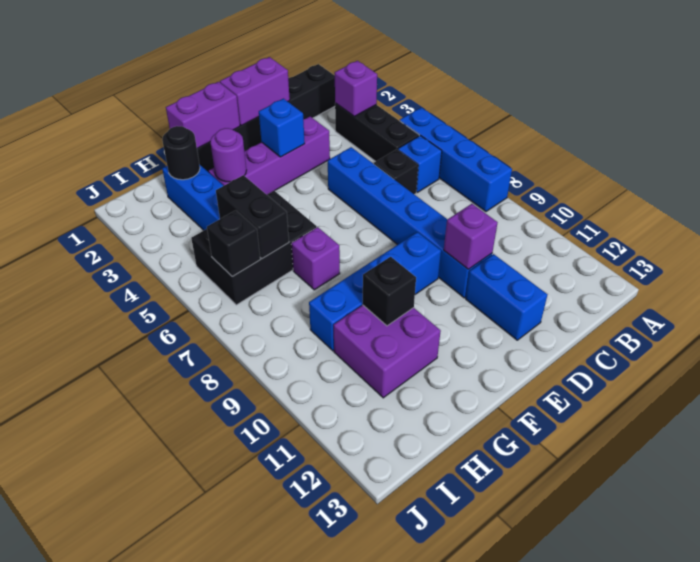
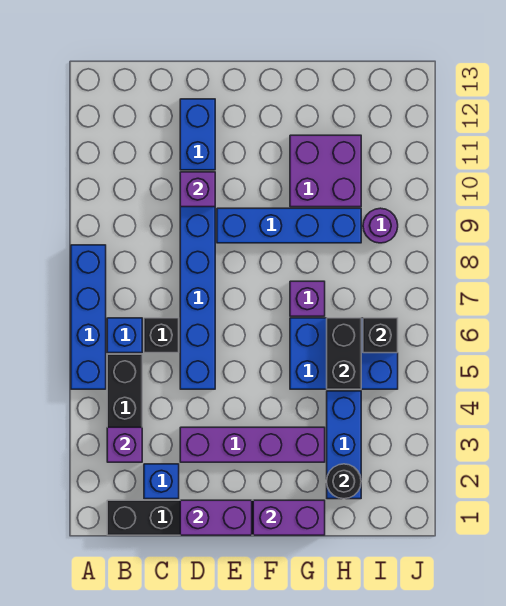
blue brick E3 level 2 -> blue brick C2 level 1
purple round brick G3 level 2 -> purple round brick I9 level 1
black brick G5:I6 level 1 -> blue brick G5:I6 level 1
black brick G10 level 2 -> none

